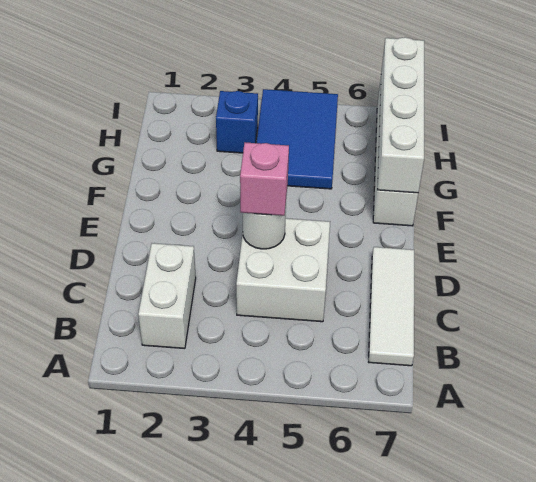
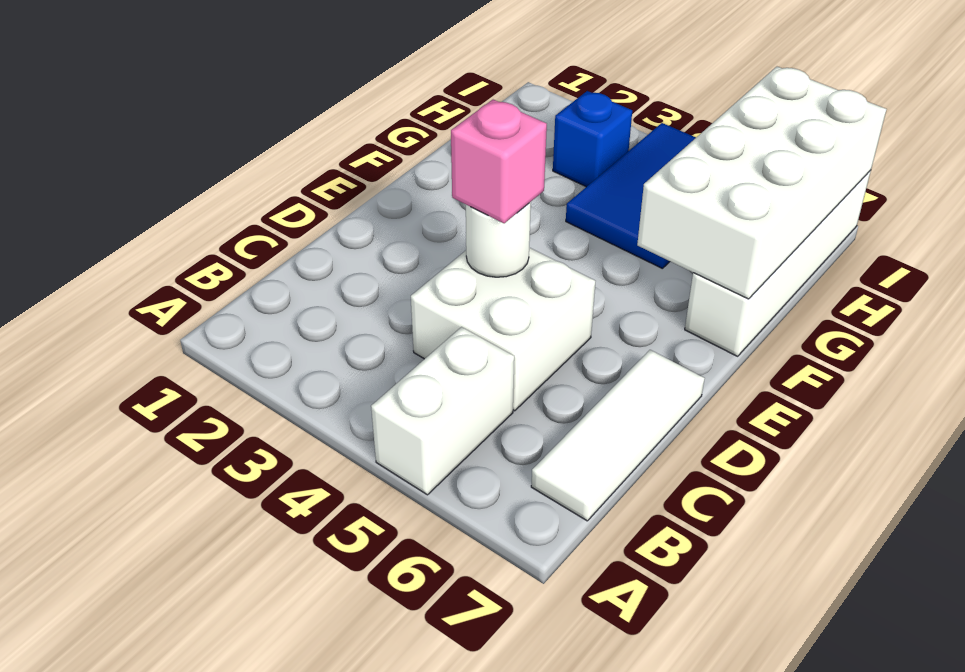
white brick B2:C2 level 1 -> white brick A5:B5 level 1
white brick F7:I7 level 2 -> white brick F6:I7 level 2

